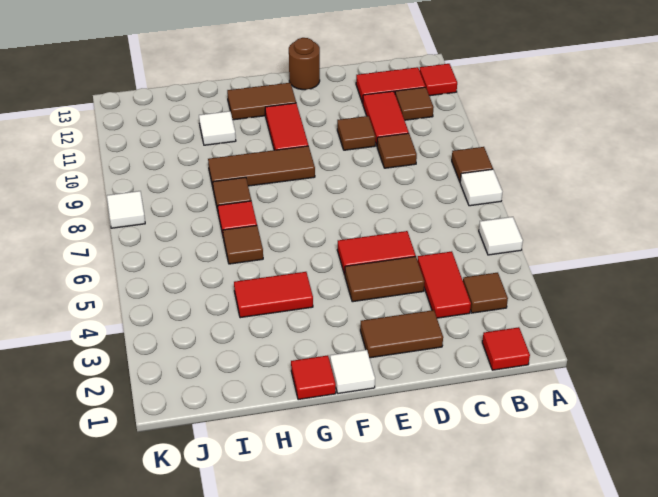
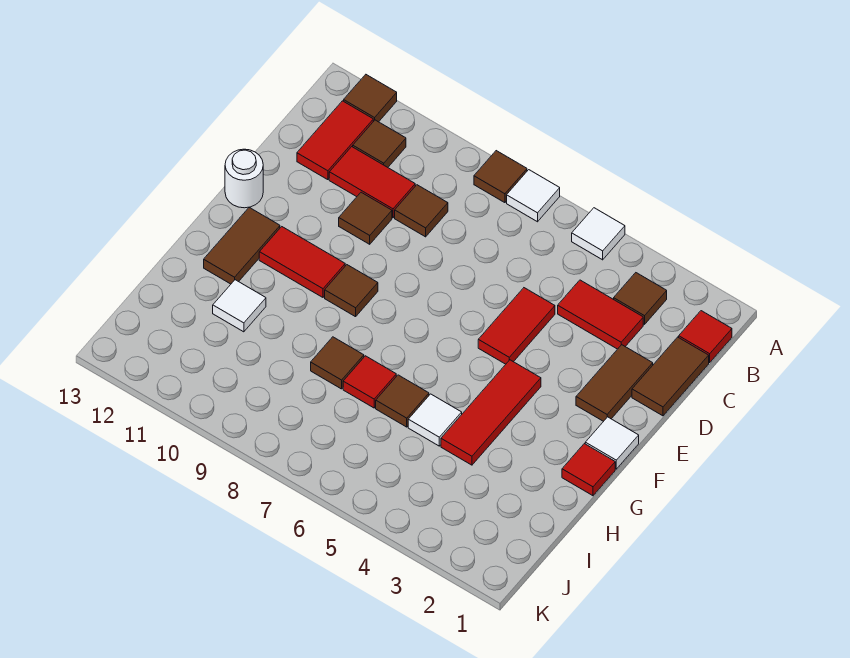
red tile A12 level 1 -> brown tile A12 level 1
brown tile D4:E4 level 1 -> brown tile C1:D1 level 1
brown round brick E13 level 1 -> white round brick E13 level 1
brown tile F9:H9 level 1 -> brown tile F9 level 1
red tile G4:H4 level 1 -> red tile F4:H4 level 1
white tile K8 level 1 -> white tile H5 level 1

